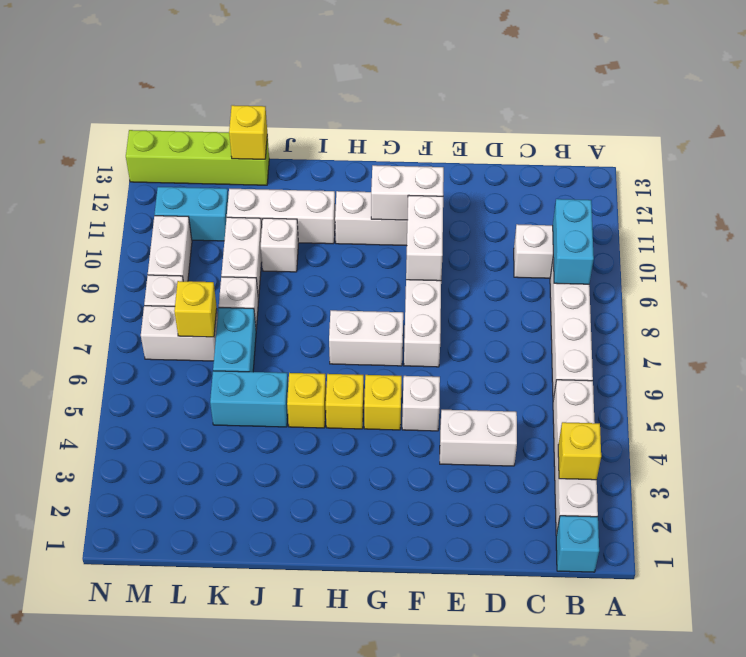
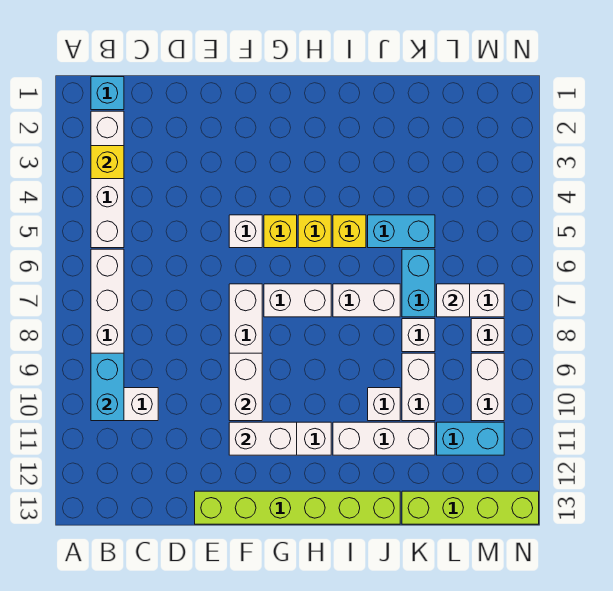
white brick D4:E4 level 1 -> white brick I7:J7 level 1
none -> lime brick E13:J13 level 1
yellow brick K13 level 2 -> none
yellow brick L7 level 2 -> white brick L7 level 2

